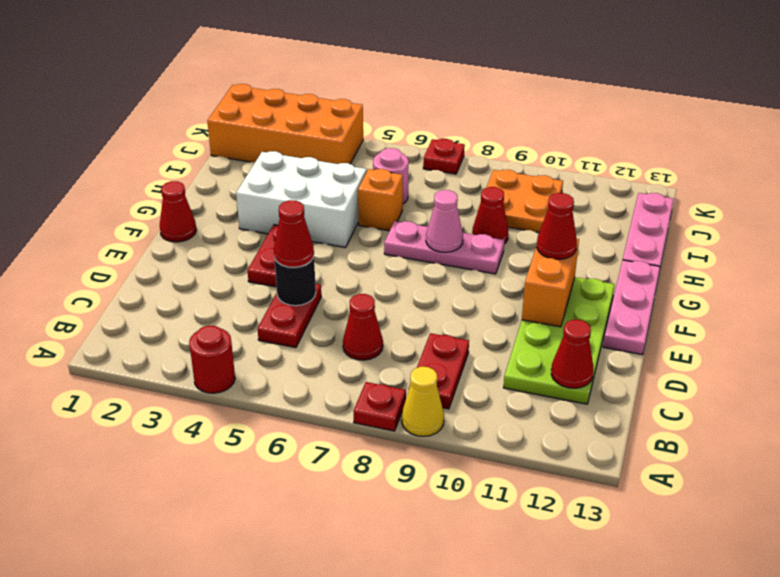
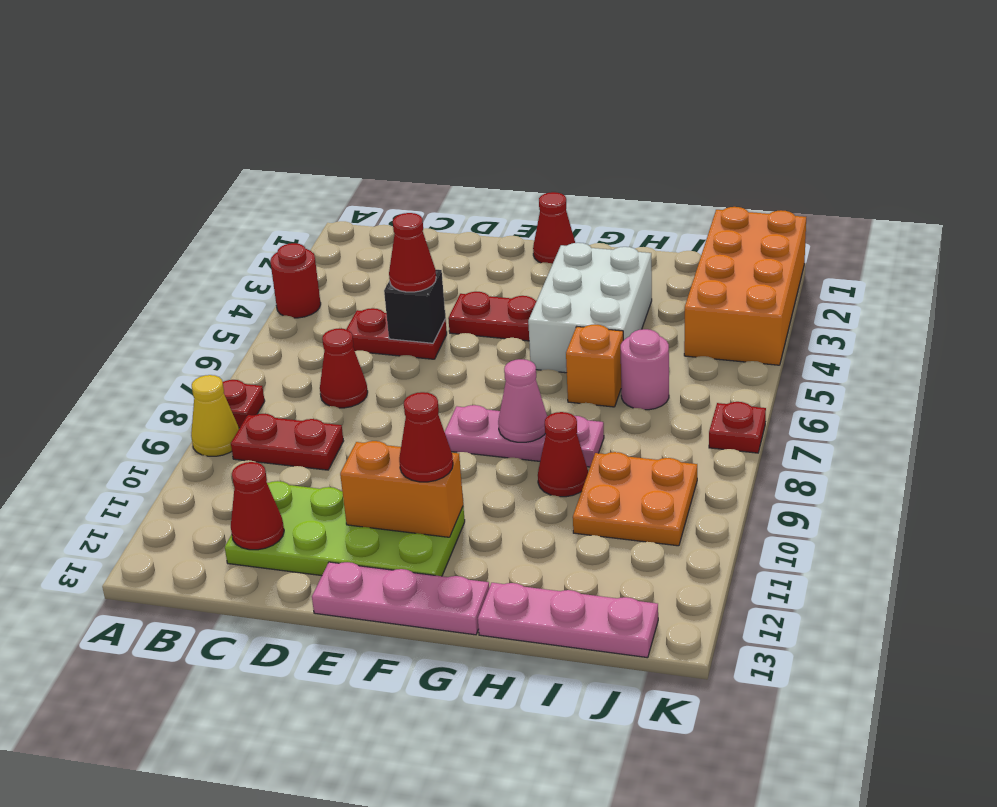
black round brick D5 level 2 -> black brick D5 level 2
pink plate G7:G9 level 1 -> pink plate F8:H8 level 1

